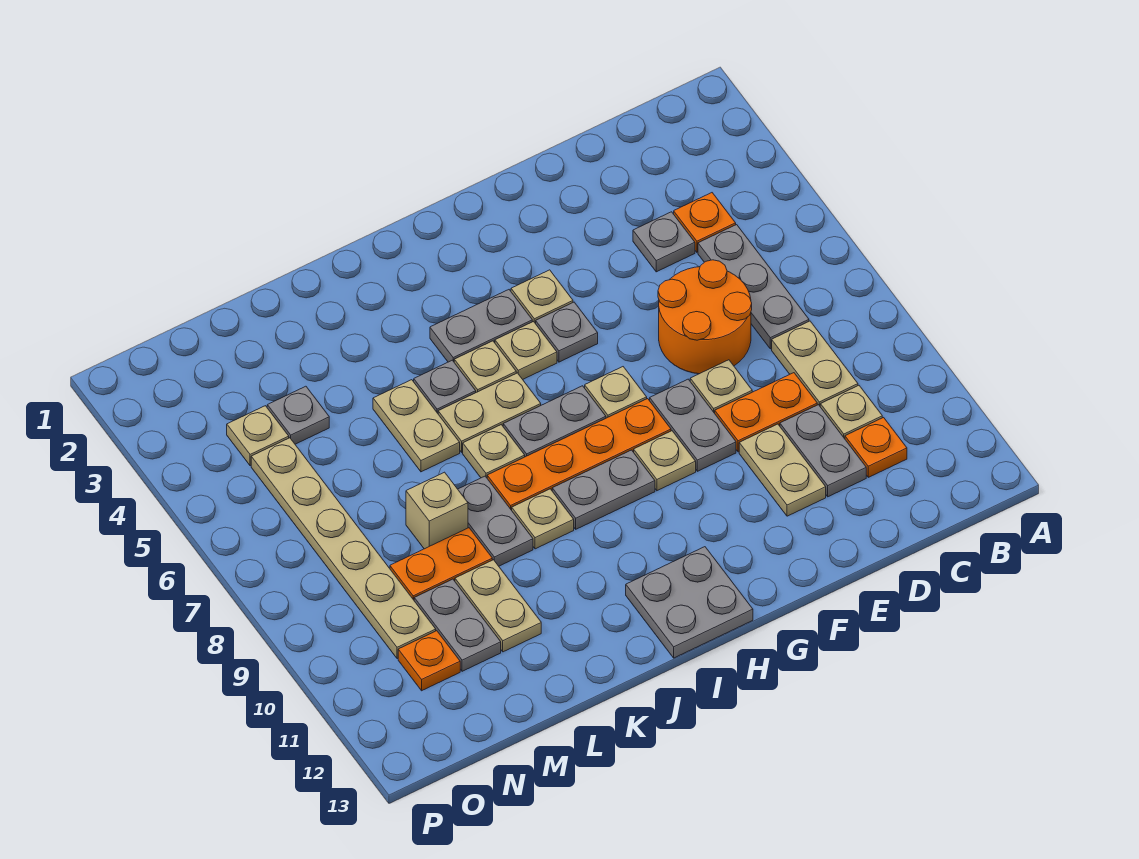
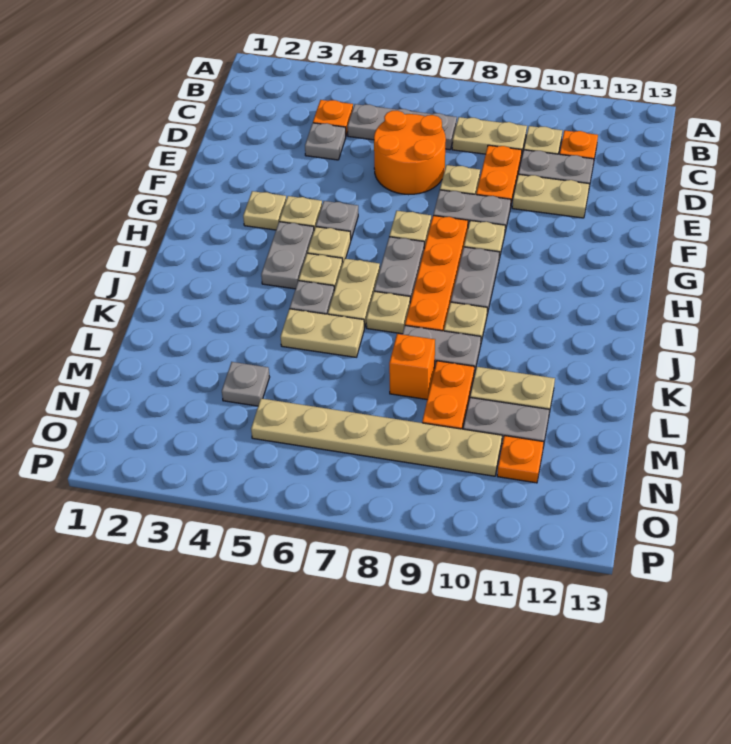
grey plate H12:I13 level 1 -> none
tan brick L8 level 1 -> orange brick L8 level 1
tan plate N4 level 1 -> tan plate G3 level 1

